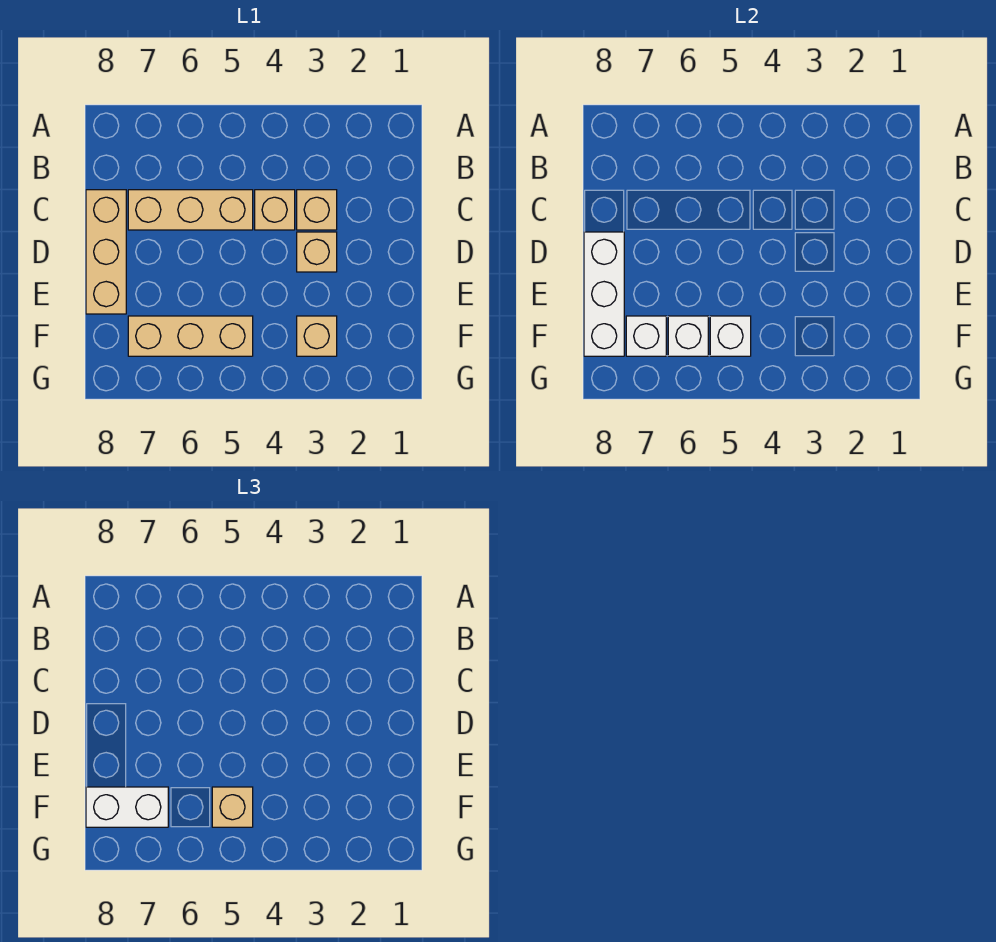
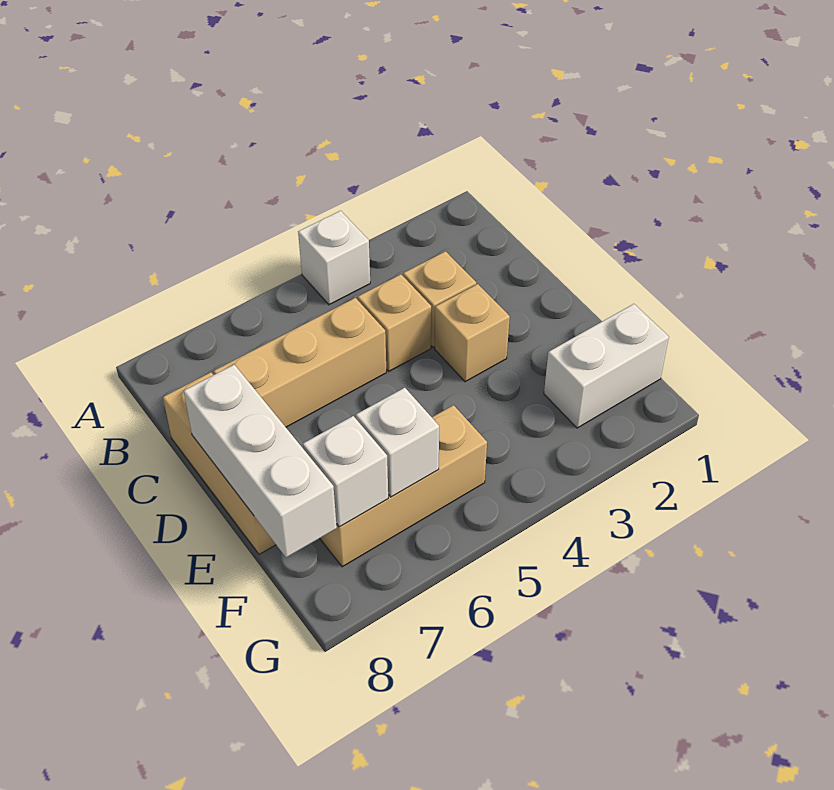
tan brick F3 level 1 -> none
white brick F5 level 2 -> white brick A4 level 1
tan brick F5 level 3 -> none
white brick F7:F8 level 3 -> white brick F1:F2 level 1

